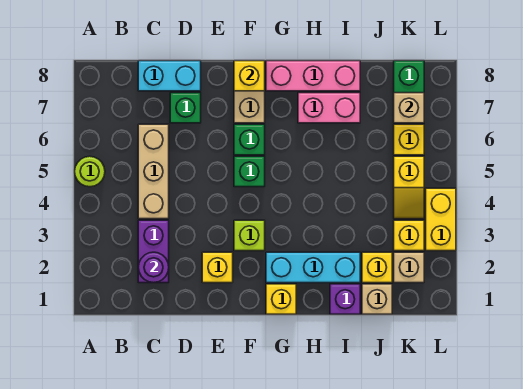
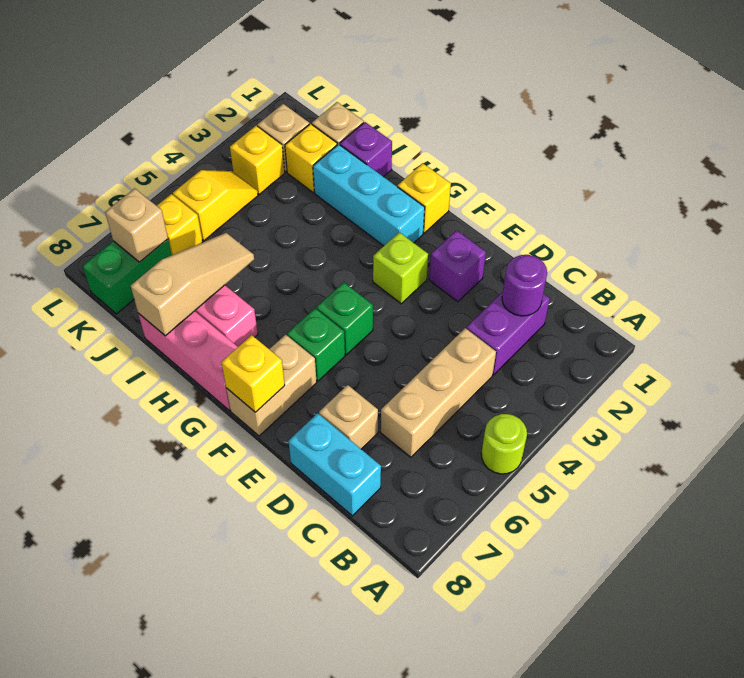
green brick D7 level 1 -> tan brick D7 level 1
yellow brick E2 level 1 -> purple brick E2 level 1
none -> tan slope I6:I8 level 2 top 8
yellow brick L3:L4 level 1 -> none

